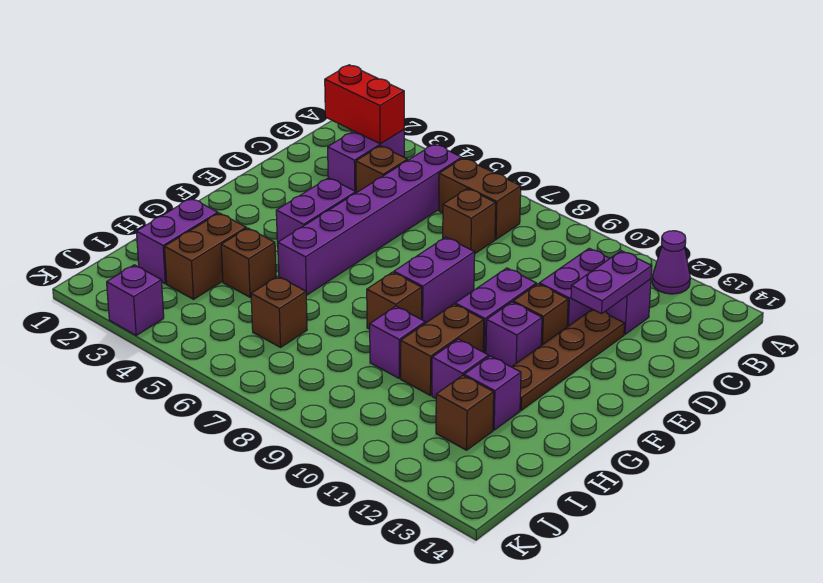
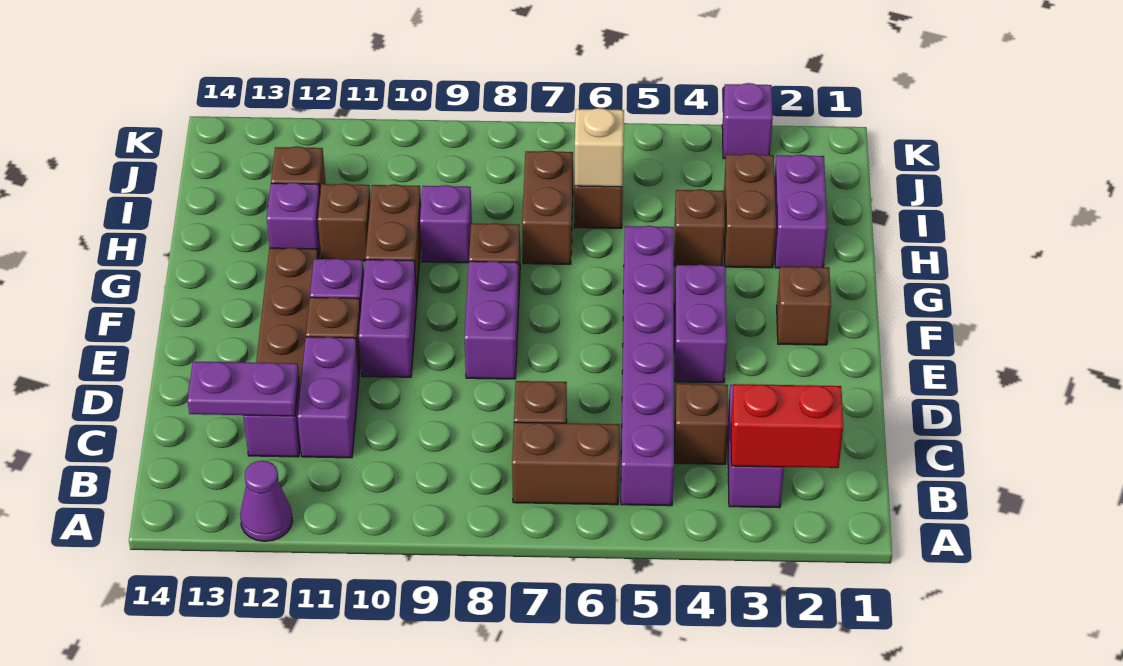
purple plate C12:D12 level 2 -> purple plate C12:C13 level 2
none -> brown brick F2 level 1
none -> brown brick H7:I7 level 1
purple brick H11 level 1 -> brown brick H11 level 1
none -> tan brick I6 level 2

